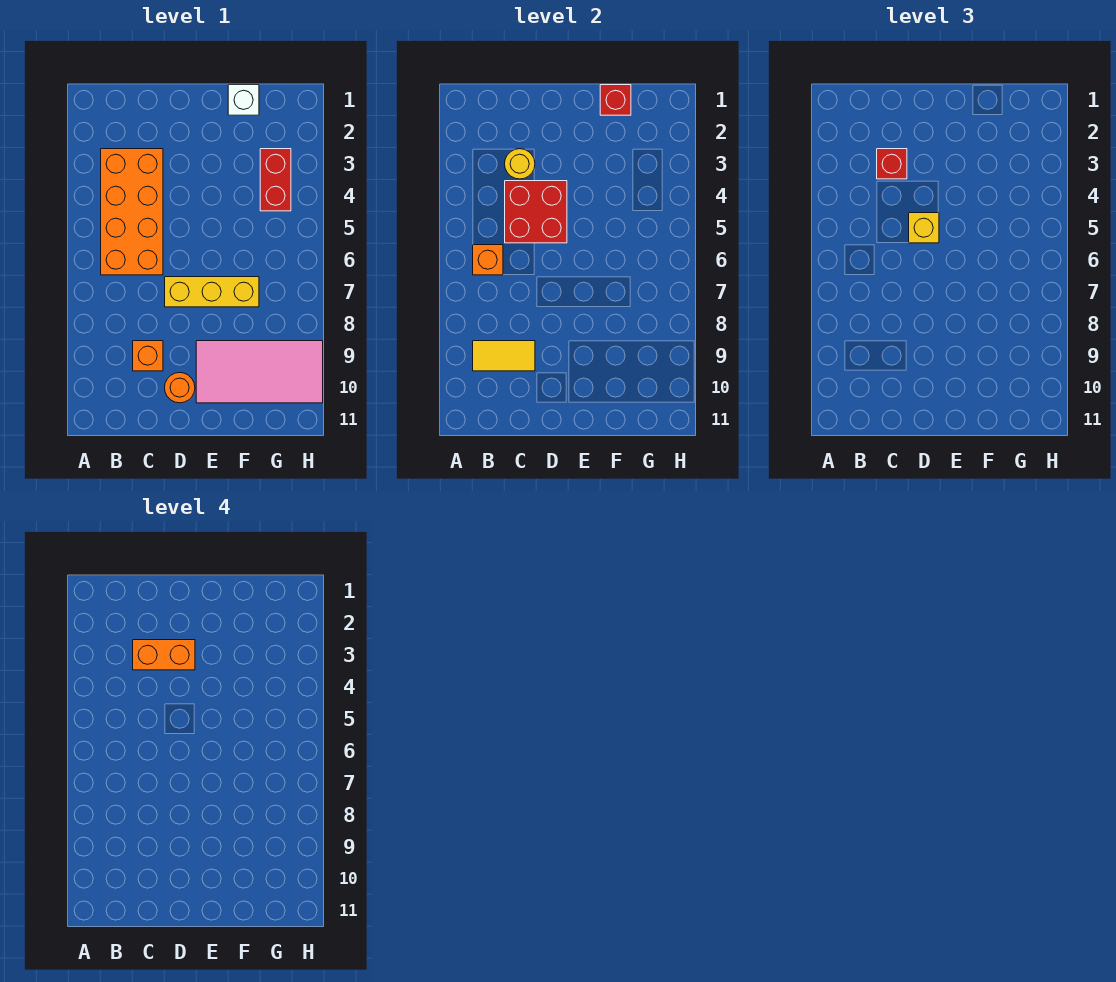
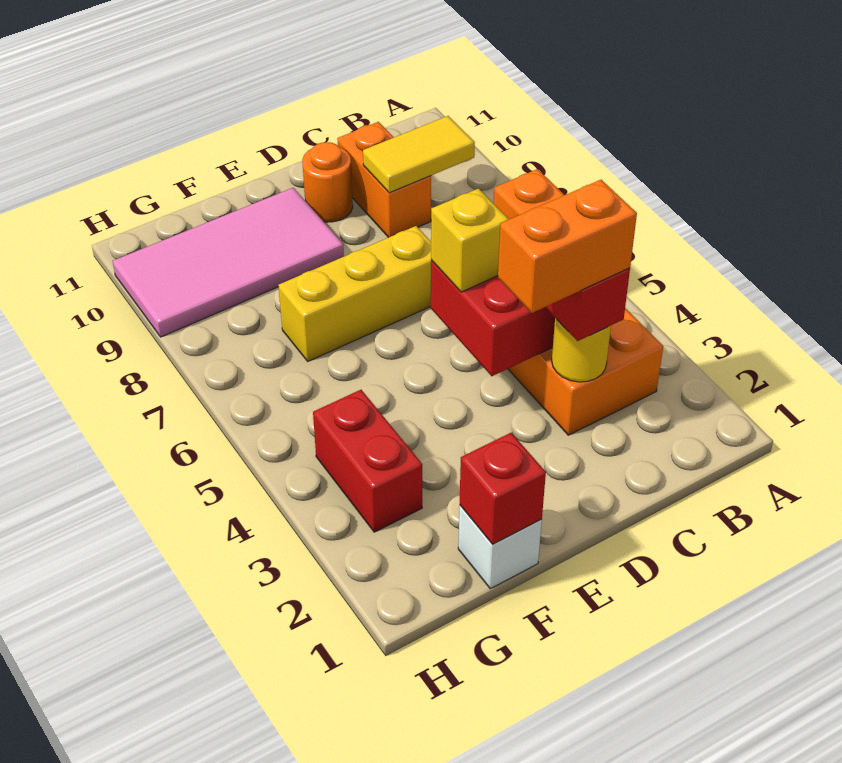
orange brick C9 level 1 -> orange brick C9:C10 level 1

